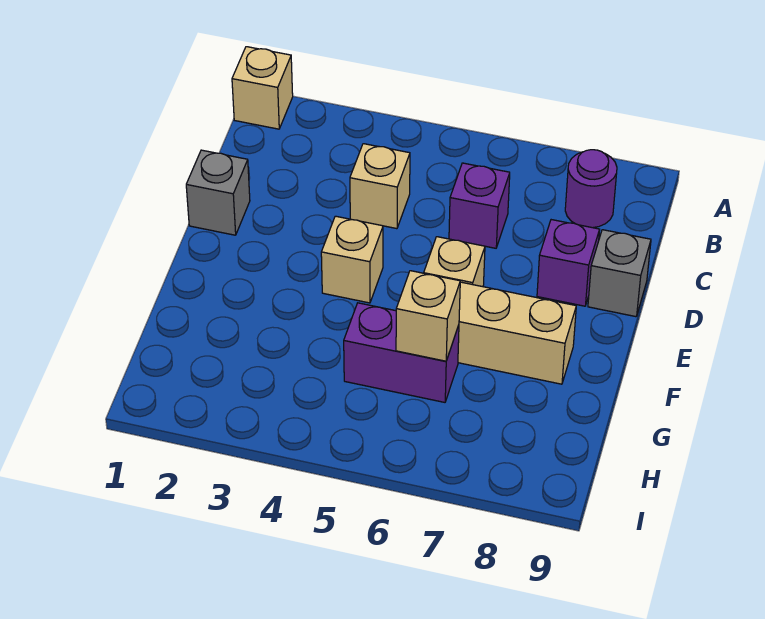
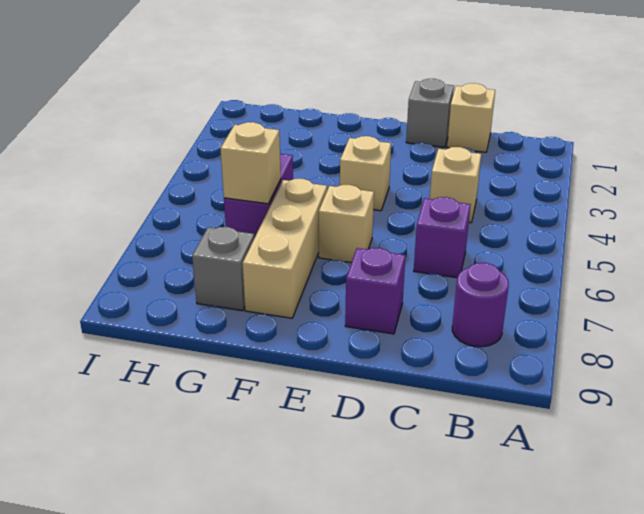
tan brick A1 level 1 -> tan brick C1 level 1
grey brick D9 level 1 -> grey brick G8 level 1

